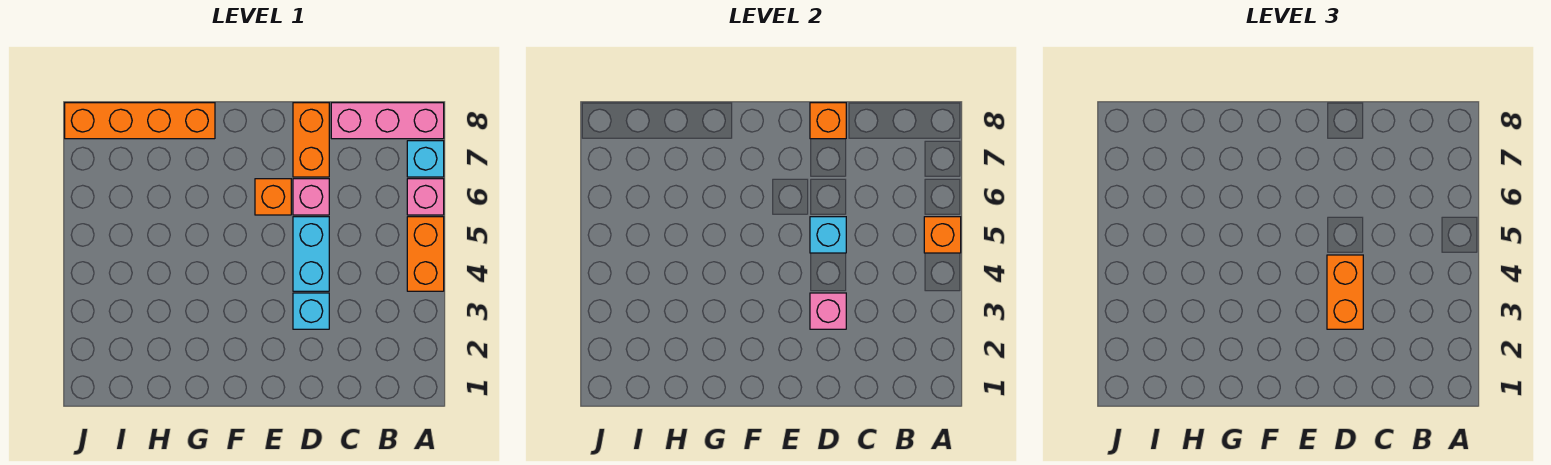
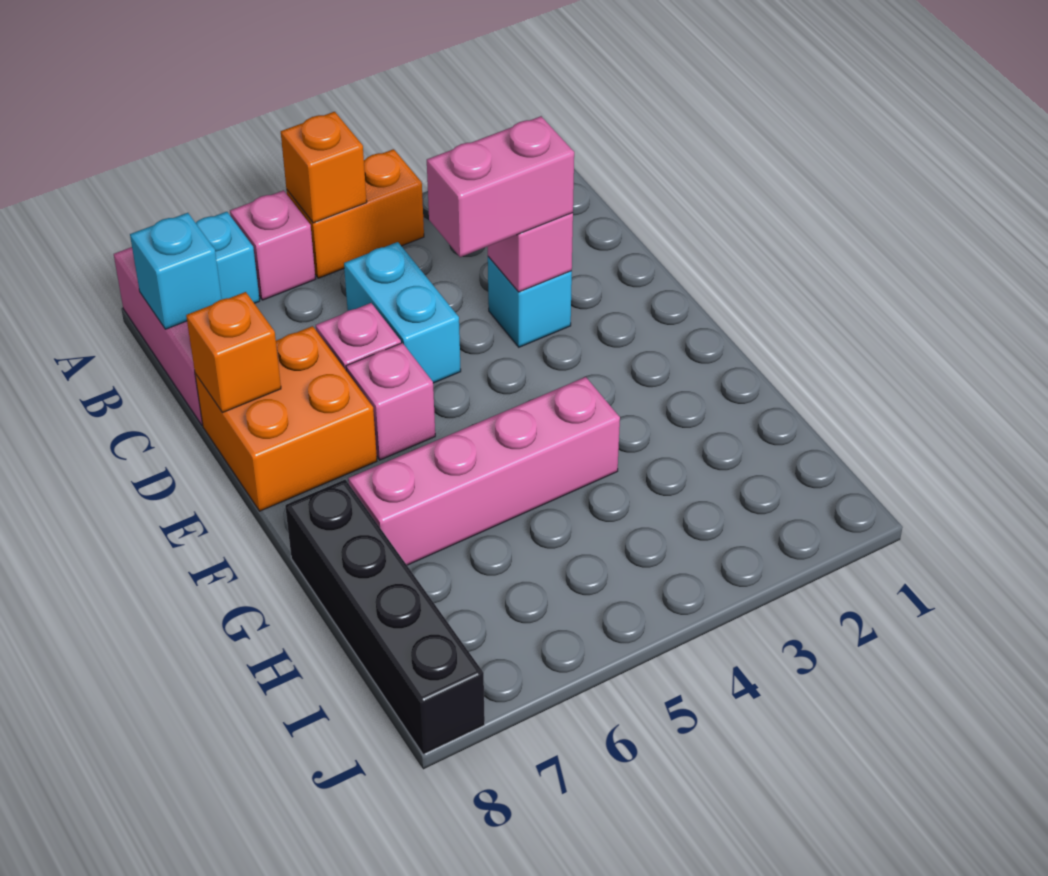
orange brick D3:D4 level 3 -> pink brick D3:D4 level 3
cyan brick D4:D5 level 1 -> cyan brick C5:D5 level 1
cyan brick D5 level 2 -> cyan brick B8 level 2
orange brick D7:D8 level 1 -> orange brick D7:E8 level 1
orange brick E6 level 1 -> pink brick E6 level 1
none -> pink brick G4:G7 level 1
orange brick G8:J8 level 1 -> black brick G8:J8 level 1

